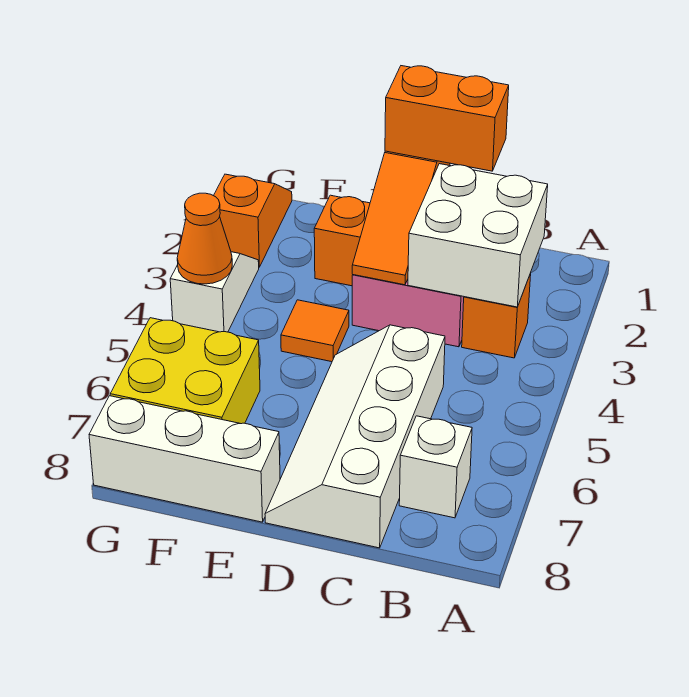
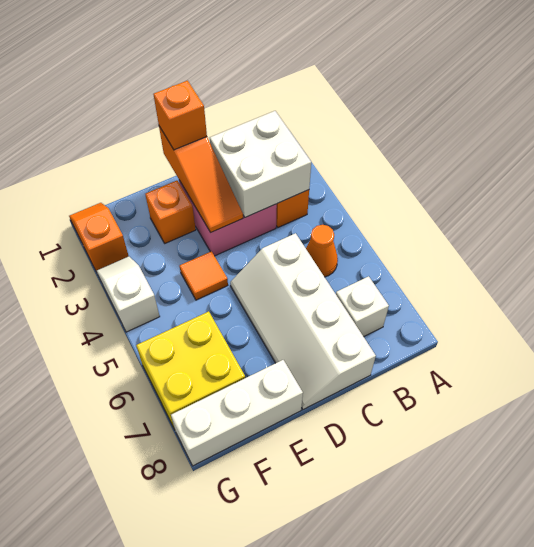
orange brick C1:D1 level 3 -> orange brick D1 level 3
orange cone G4 level 2 -> orange cone B5 level 1

